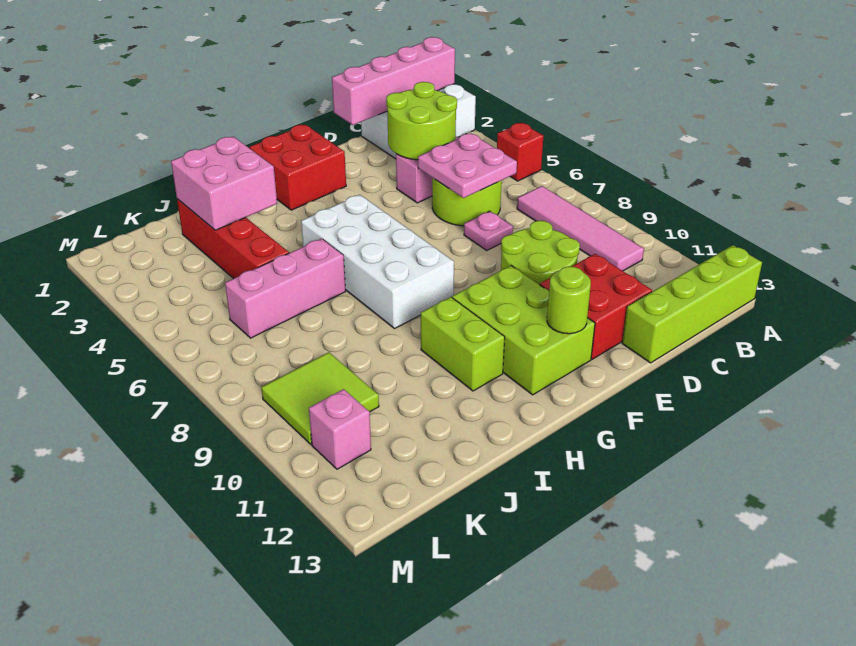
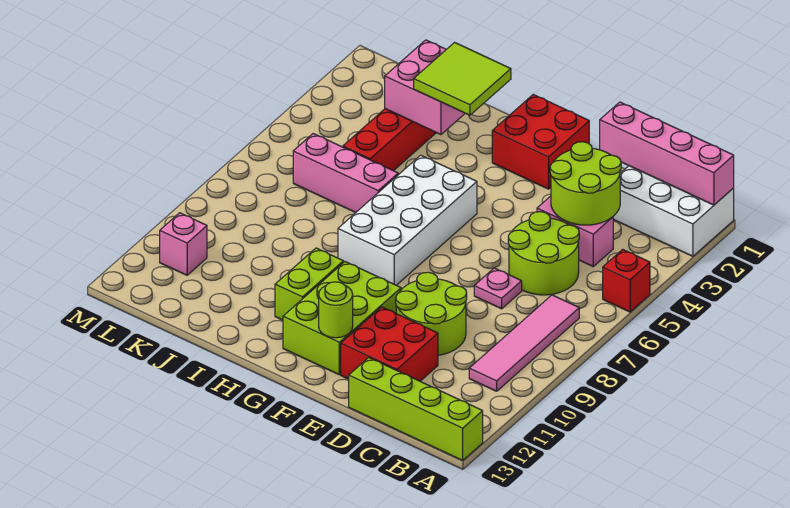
pink plate C5:D6 level 2 -> none
lime tile K9:L10 level 1 -> lime tile H2:I3 level 3

